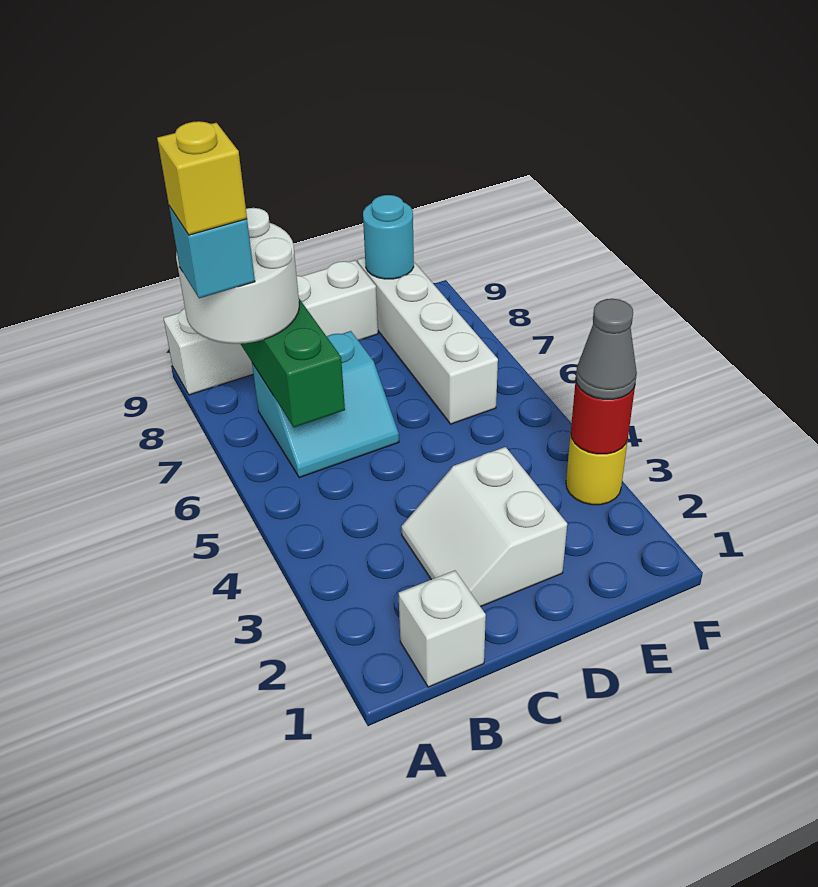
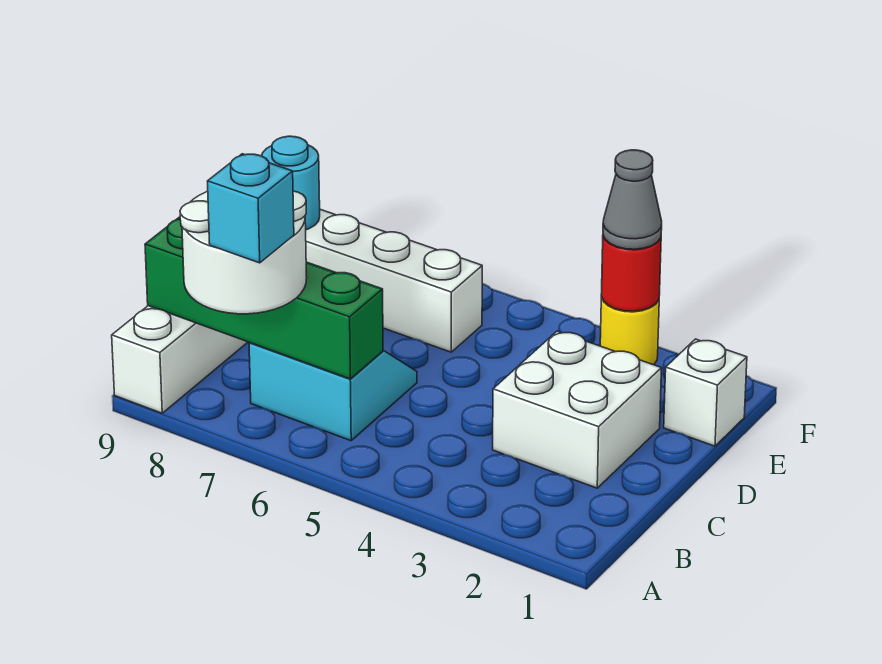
yellow brick A7 level 5 -> none
white brick B1 level 1 -> white brick E1 level 1
cyan slope B6:C7 level 1 top 7 -> cyan slope B6:C7 level 1 top B
white slope C2:D3 level 1 top D -> white brick C2:D3 level 1

